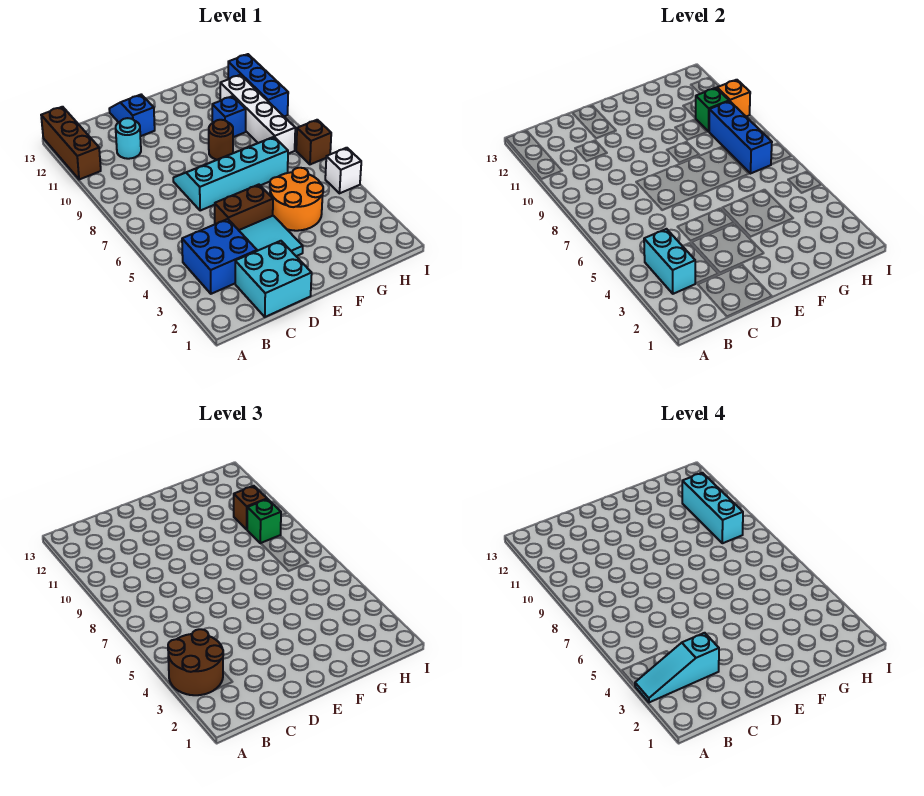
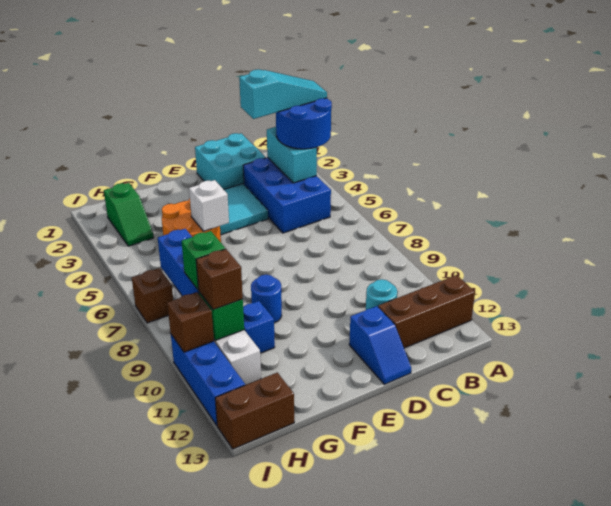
brown round brick A3:B4 level 3 -> blue round brick A3:B4 level 3
brown brick A11:A13 level 1 -> brown brick A12:C12 level 1
blue brick B3:C4 level 1 -> blue brick B3:C5 level 1
brown brick D5:E5 level 1 -> brown brick H13:I13 level 1
cyan slope D7:G8 level 1 top 7 -> none
brown round brick F9 level 1 -> blue round brick F9 level 1
none -> green slope H2:H3 level 1 top 2
cyan brick H9:H11 level 4 -> none
white brick I5 level 1 -> white brick F5 level 2
orange brick I10 level 2 -> brown brick I10 level 2

